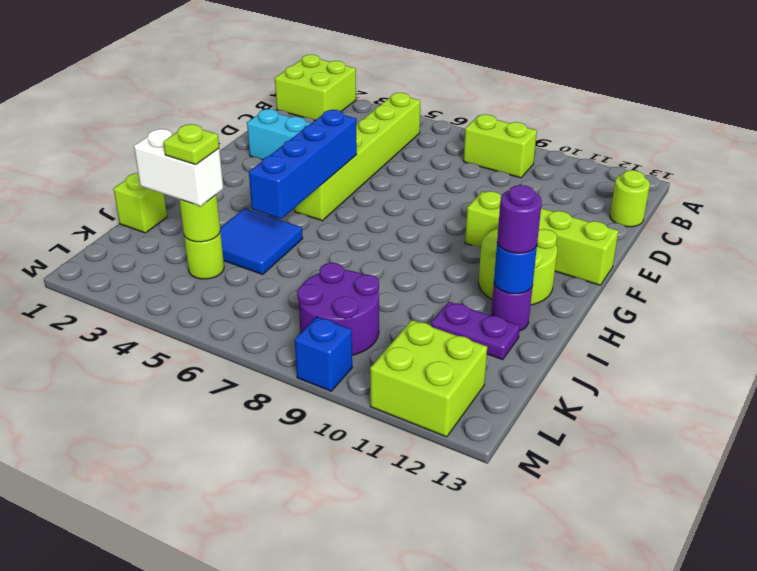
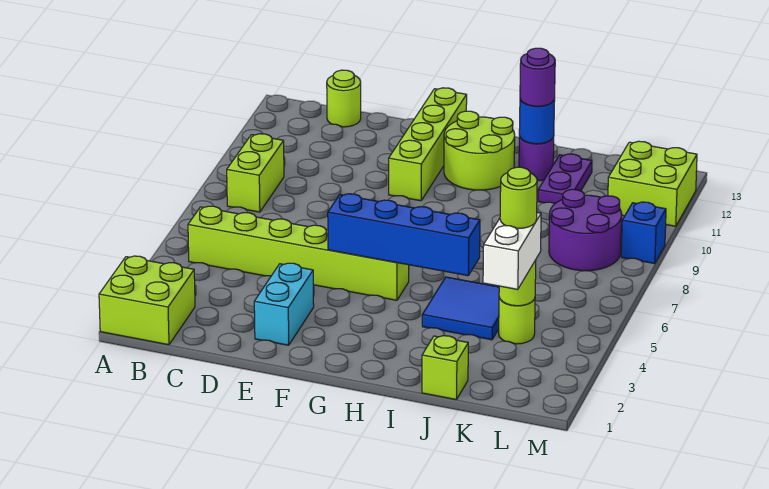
lime plate K4 level 4 -> lime round brick K4 level 4

